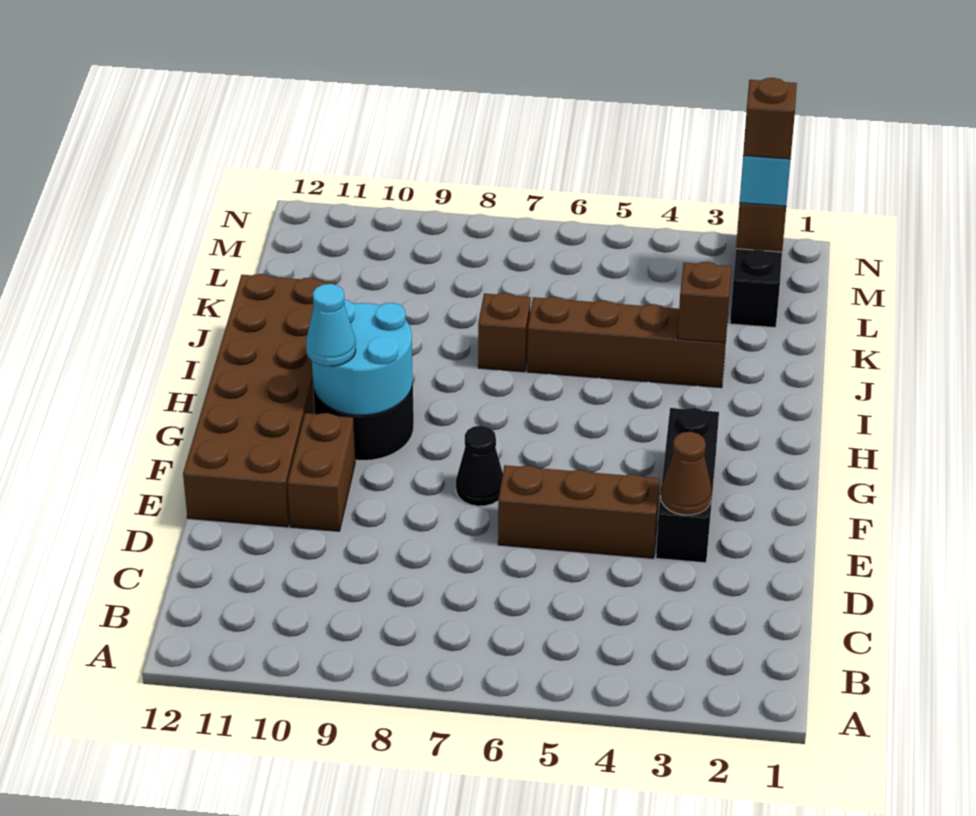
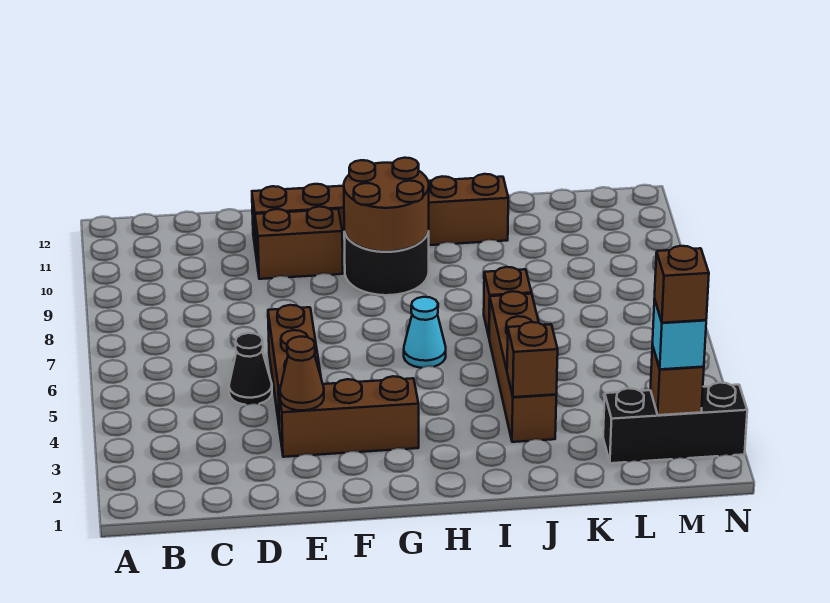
black brick E3:G3 level 1 -> brown brick E3:G3 level 1
brown brick E11:J12 level 1 -> brown brick E11:J11 level 1
black cone F7 level 1 -> black cone D5 level 1
cyan round brick G9:H10 level 2 -> brown round brick G9:H10 level 2
cyan cone G10 level 3 -> cyan cone H6 level 1

